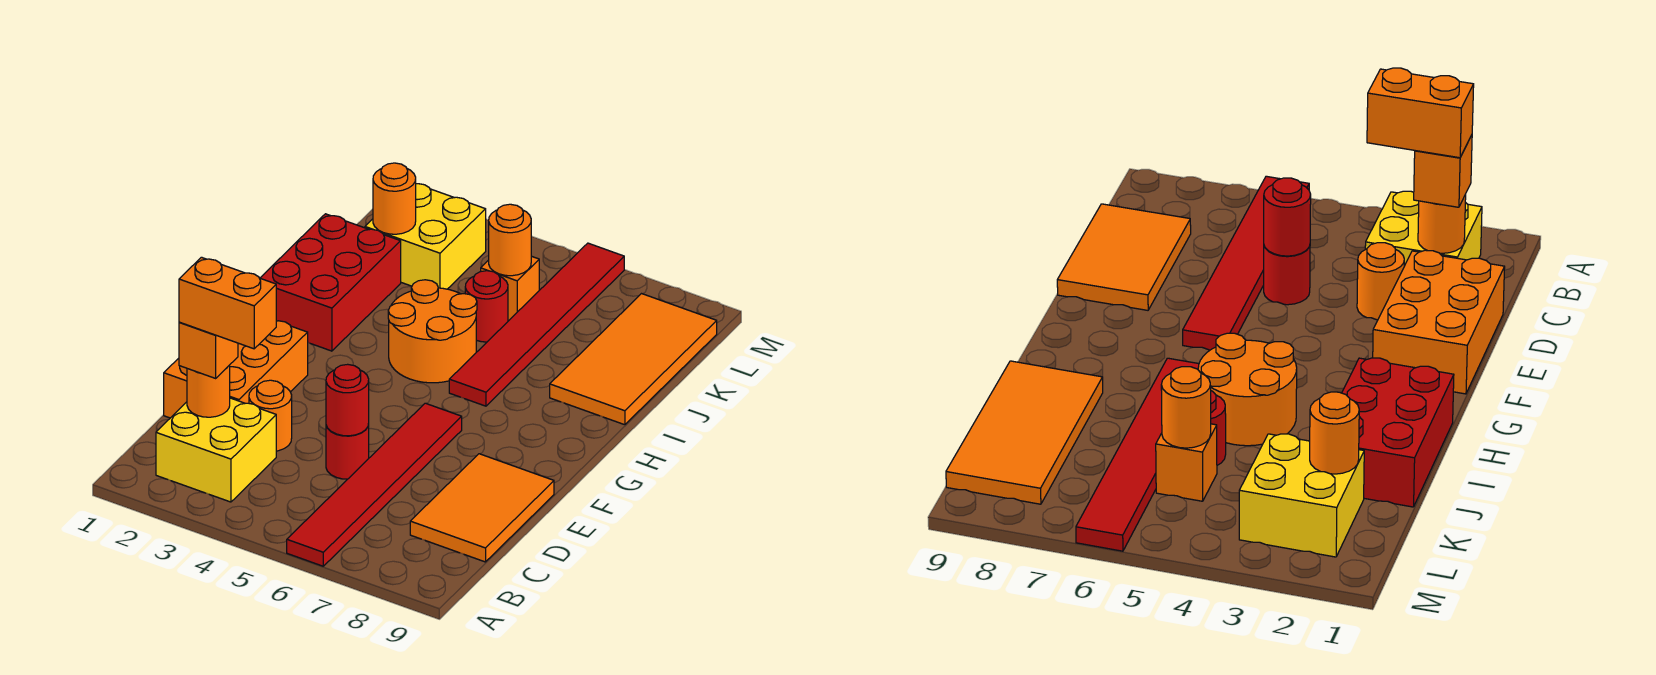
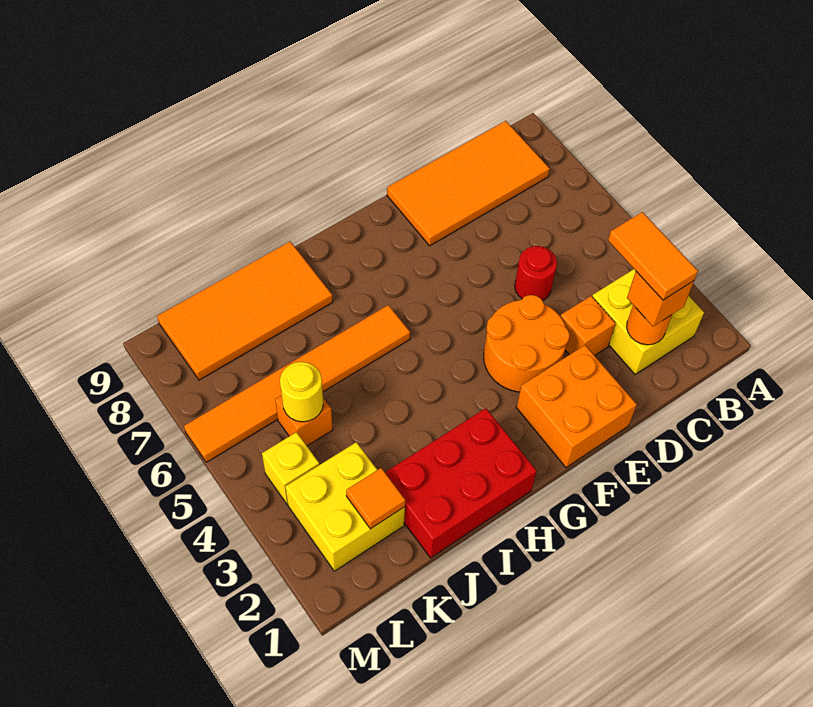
red tile A6:F6 level 1 -> none
orange brick C2:C3 level 4 -> orange tile C2:C3 level 4
orange tile C8:E9 level 1 -> orange tile B8:E9 level 1
orange brick D1:F2 level 1 -> orange brick E1:F2 level 1
orange round brick D3 level 1 -> orange brick D3 level 1
red round brick D5 level 2 -> none
orange round brick H4:I5 level 1 -> orange round brick E3:F4 level 1
red tile H6:M6 level 1 -> orange tile H6:M6 level 1
red round brick J5 level 1 -> none
orange round brick K2 level 2 -> orange tile K2 level 2
orange round brick K5 level 2 -> yellow round brick K5 level 2
none -> yellow brick L4 level 1

